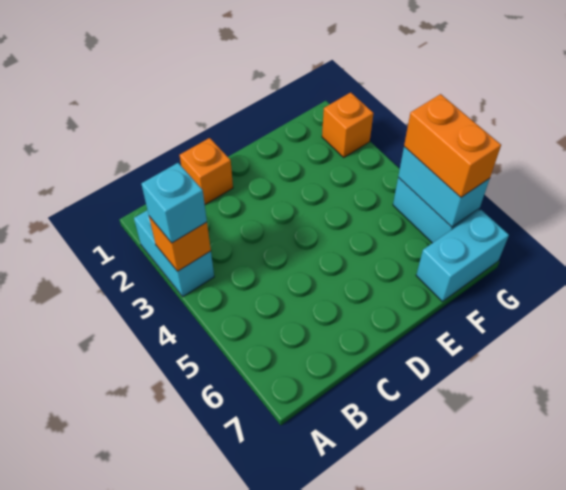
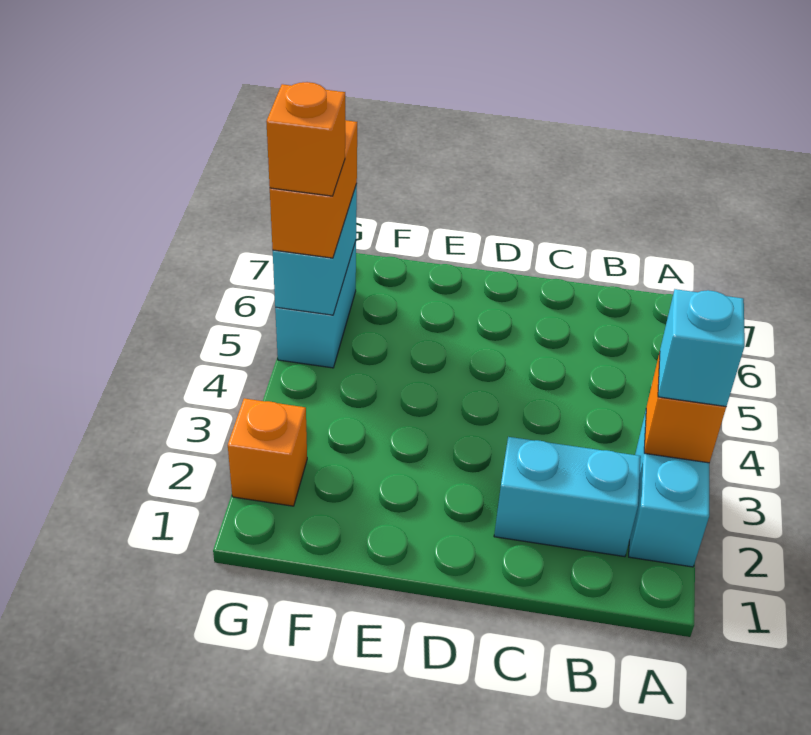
orange brick C1 level 1 -> orange brick G5 level 4
cyan brick F7:G7 level 1 -> cyan brick B2:C2 level 1

